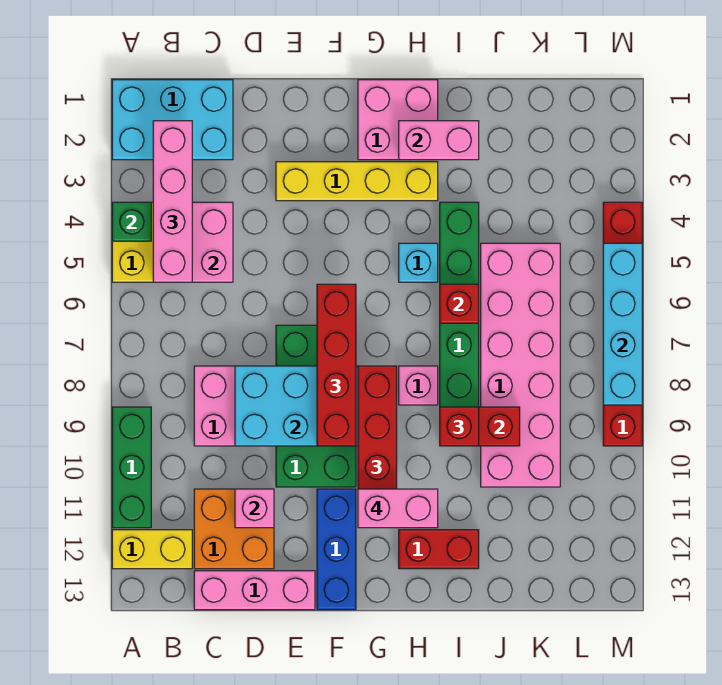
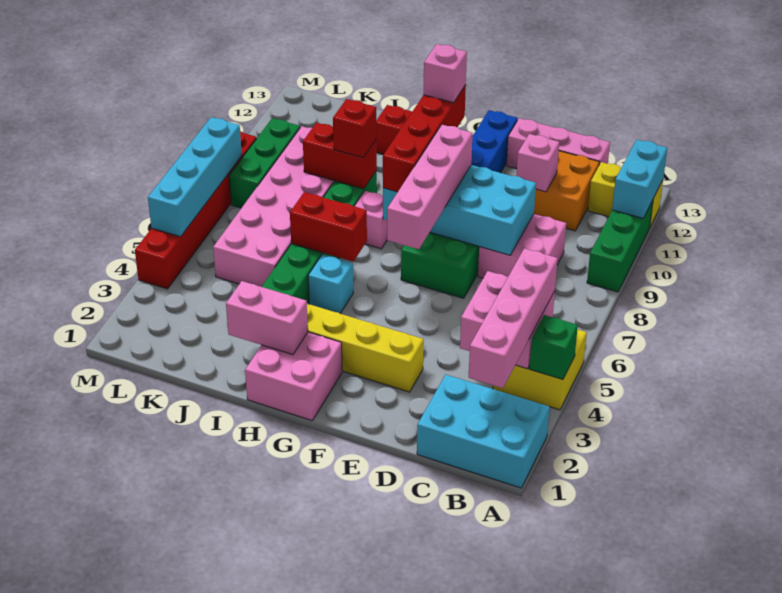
none -> cyan brick A11:A12 level 2
red brick F6:F9 level 3 -> pink brick F6:F9 level 3
pink brick G11:H11 level 4 -> pink brick G11 level 4
red brick I6 level 2 -> red brick H6:I6 level 2
none -> green brick L8:L10 level 1

